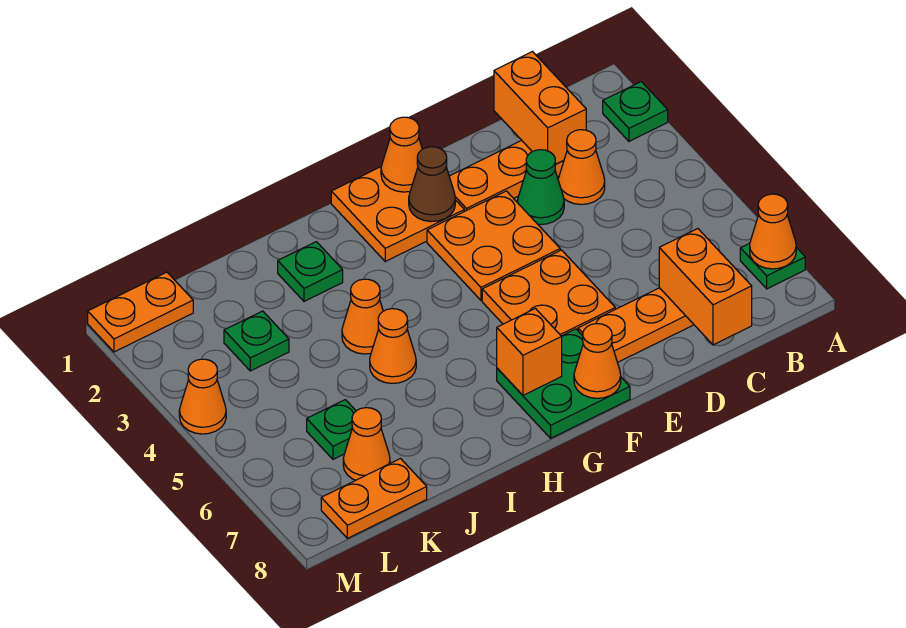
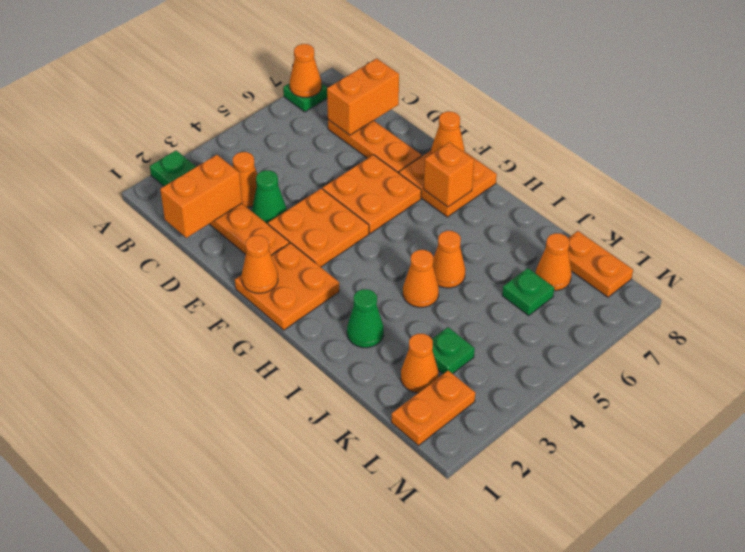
brown cone F2 level 2 -> none
green plate F7:G8 level 1 -> orange plate F7:G8 level 1
green plate I2 level 1 -> green cone I2 level 1
orange plate L1:M1 level 1 -> orange plate L1:L2 level 1
orange cone M4 level 1 -> orange cone K2 level 1

